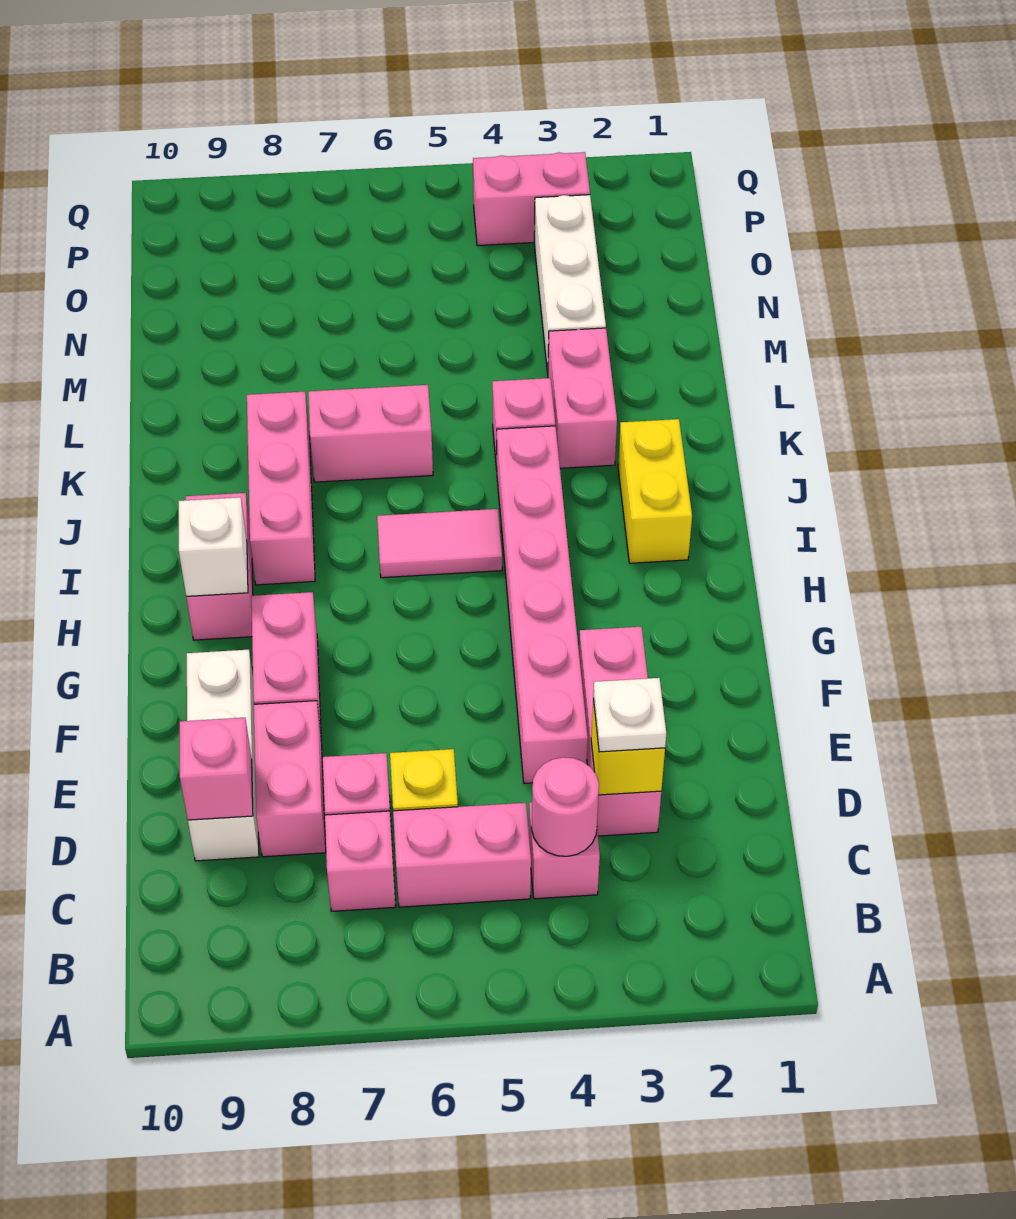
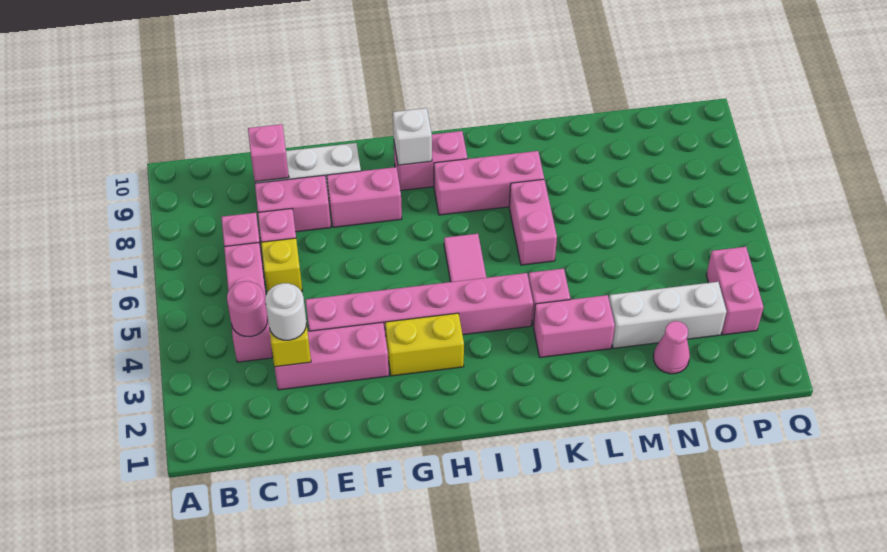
white plate D3 level 3 -> white round brick D3 level 3
yellow brick I2:J2 level 1 -> yellow brick G3:H3 level 1
none -> pink cone N2 level 1

